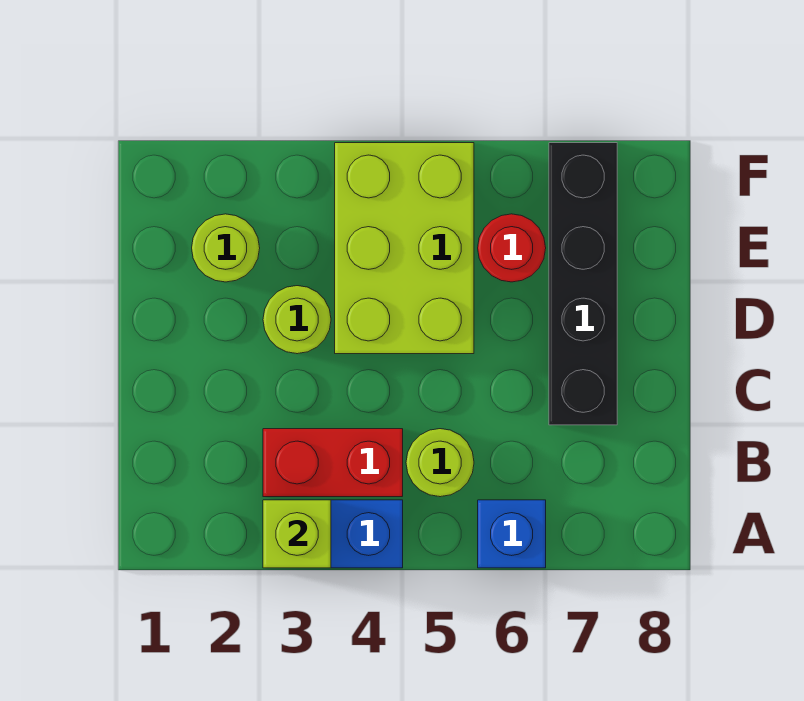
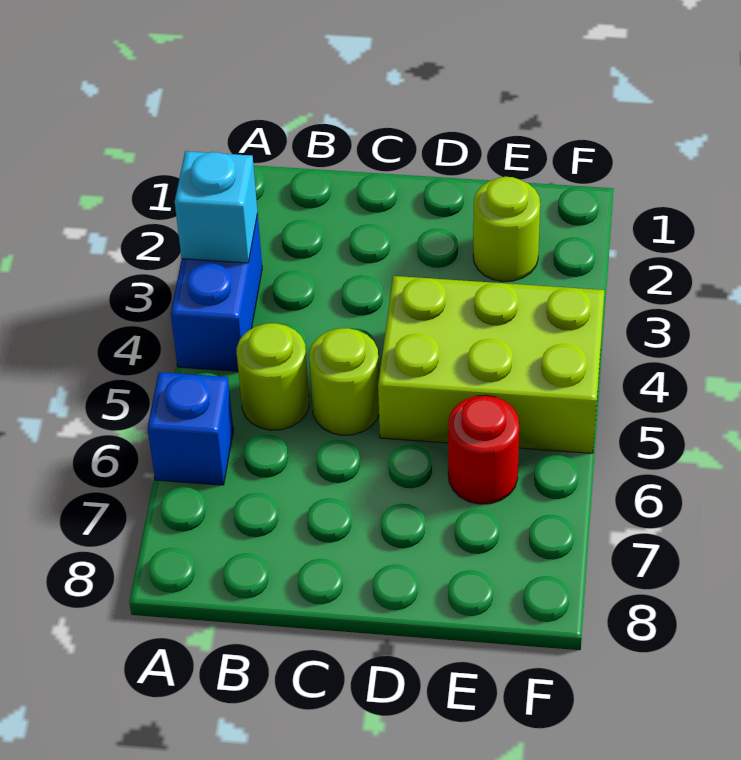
lime brick A3 level 2 -> cyan brick A3 level 2
red brick B3:B4 level 1 -> none
black brick C7:F7 level 1 -> none
lime round brick D3 level 1 -> lime round brick C5 level 1

